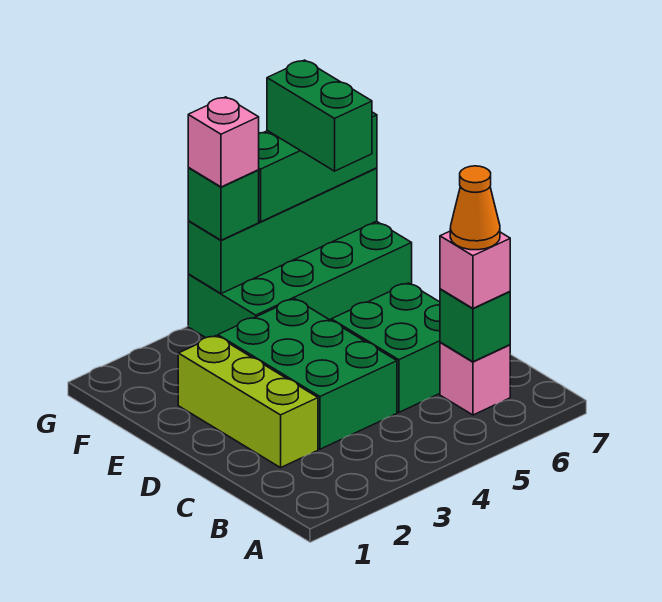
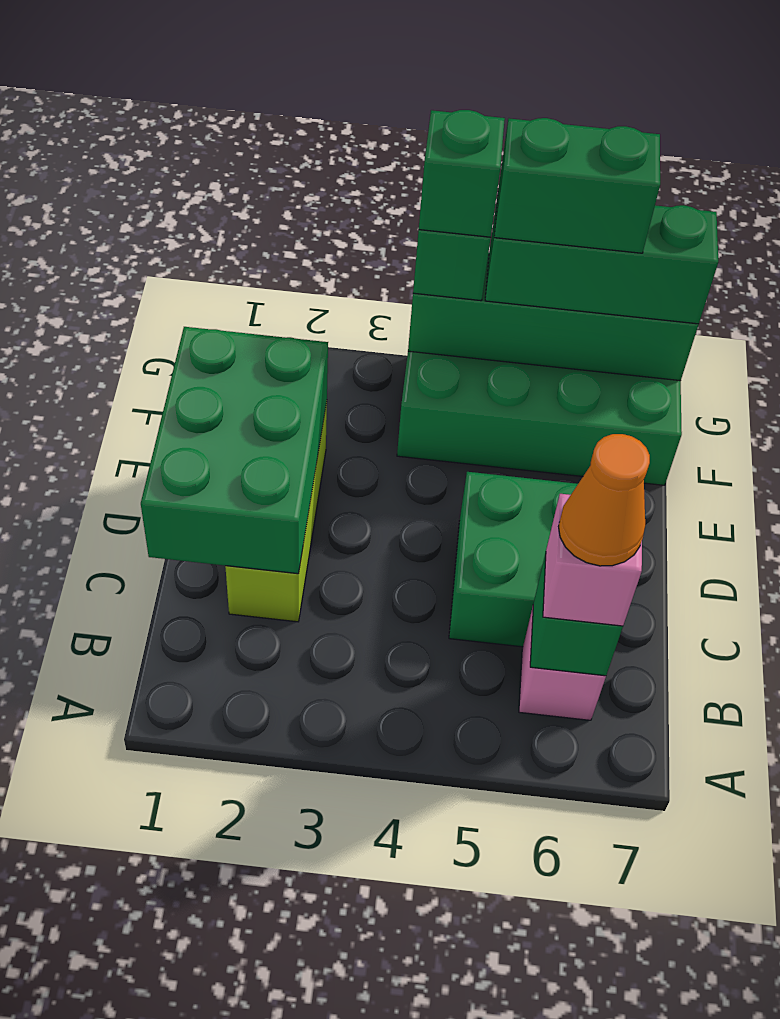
green brick C3:E4 level 1 -> green brick C1:E2 level 2
green brick F6:G6 level 4 -> green brick G5:G6 level 4
pink brick G4 level 4 -> green brick G4 level 4

